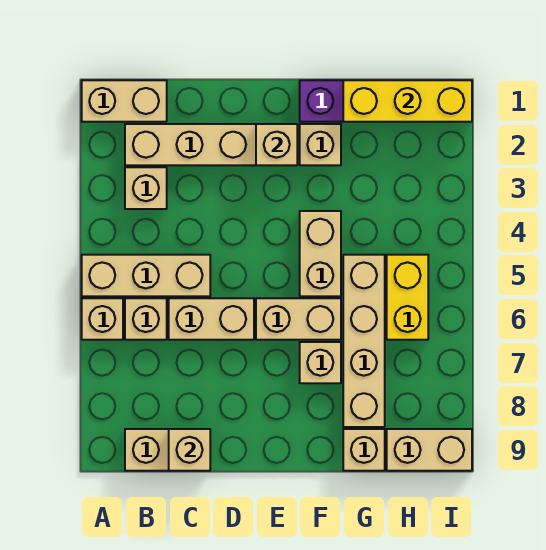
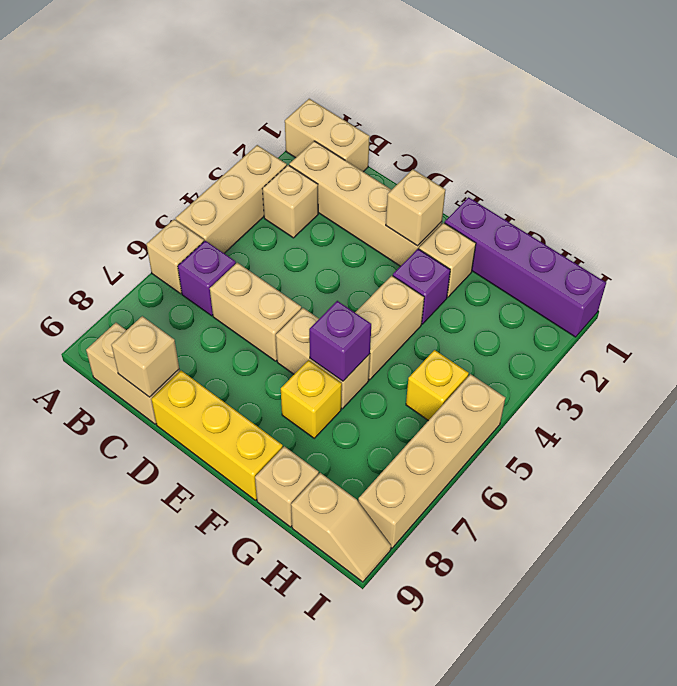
tan brick A5:C5 level 1 -> tan brick A3:A5 level 1
tan brick B6 level 1 -> purple brick B6 level 1
none -> purple brick F3 level 1
none -> purple brick F6 level 2
tan brick F7 level 1 -> yellow brick F7 level 1
yellow brick G1:I1 level 2 -> yellow brick D9:F9 level 1
tan brick G5:G8 level 1 -> tan brick I5:I8 level 1
yellow brick H5:H6 level 1 -> yellow brick H5 level 1
tan brick H9:I9 level 1 -> tan slope H9:I9 level 1 top H

